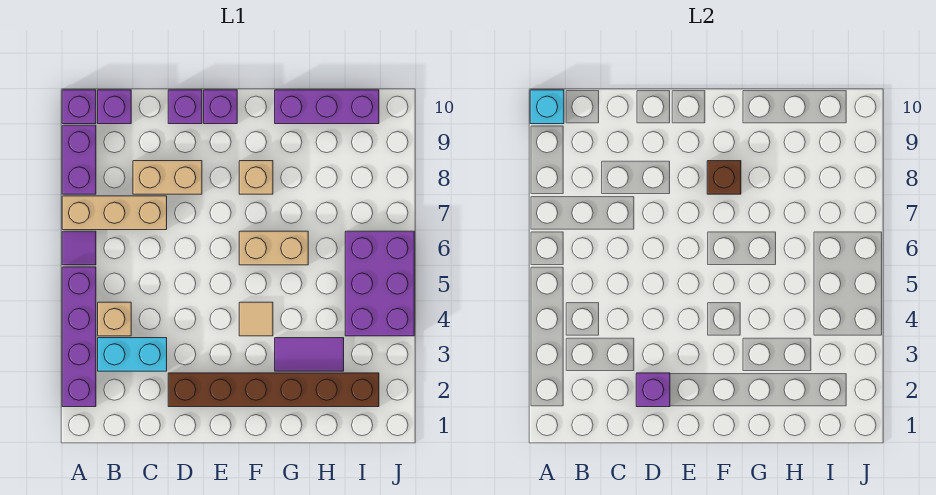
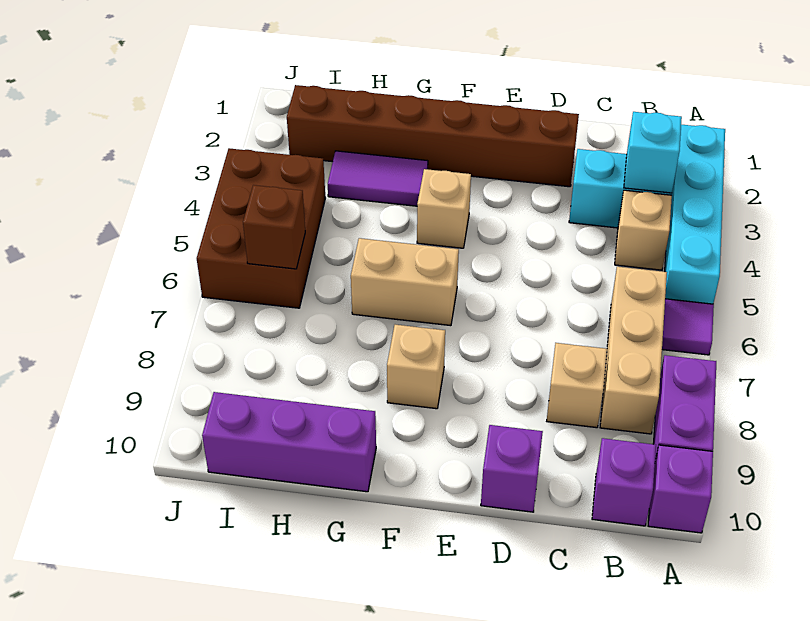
purple brick A2:A5 level 1 -> cyan brick A2:A5 level 1
tan brick A7:C7 level 1 -> tan brick B6:B8 level 1
cyan brick A10 level 2 -> cyan brick B3 level 2
tan brick C8:D8 level 1 -> tan brick C8 level 1
purple brick D2 level 2 -> none
purple brick E10 level 1 -> none
tan tile F4 level 1 -> tan brick F4 level 1
brown brick F8 level 2 -> brown brick I6 level 2
purple brick I4:J6 level 1 -> brown brick I4:J6 level 1

